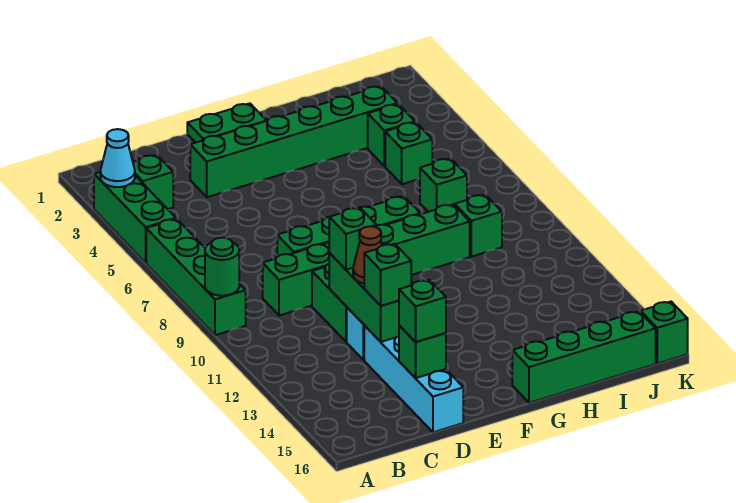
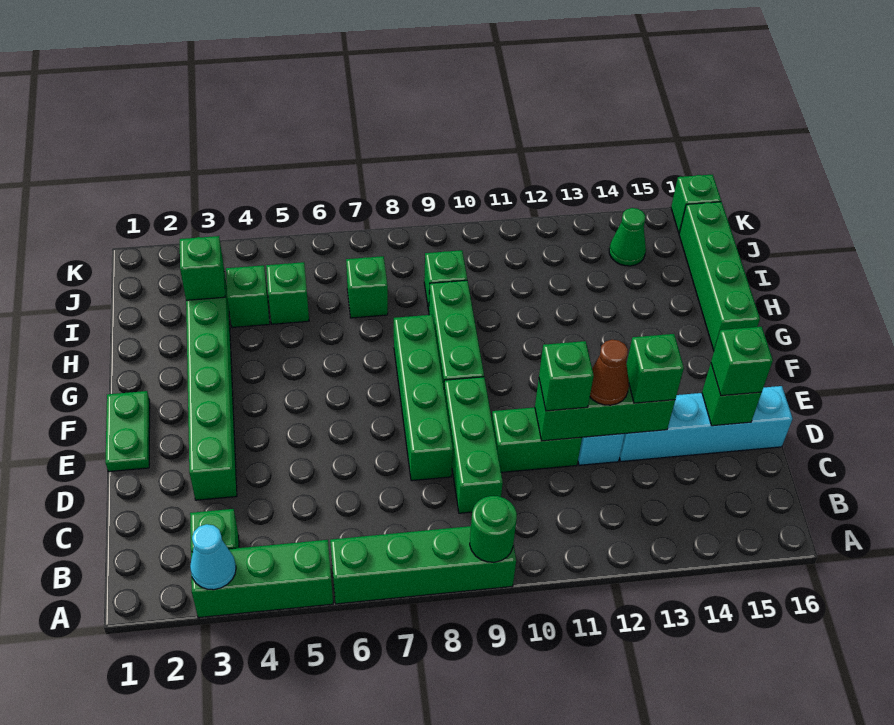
none -> green brick I3 level 2
none -> green cone J14 level 1

